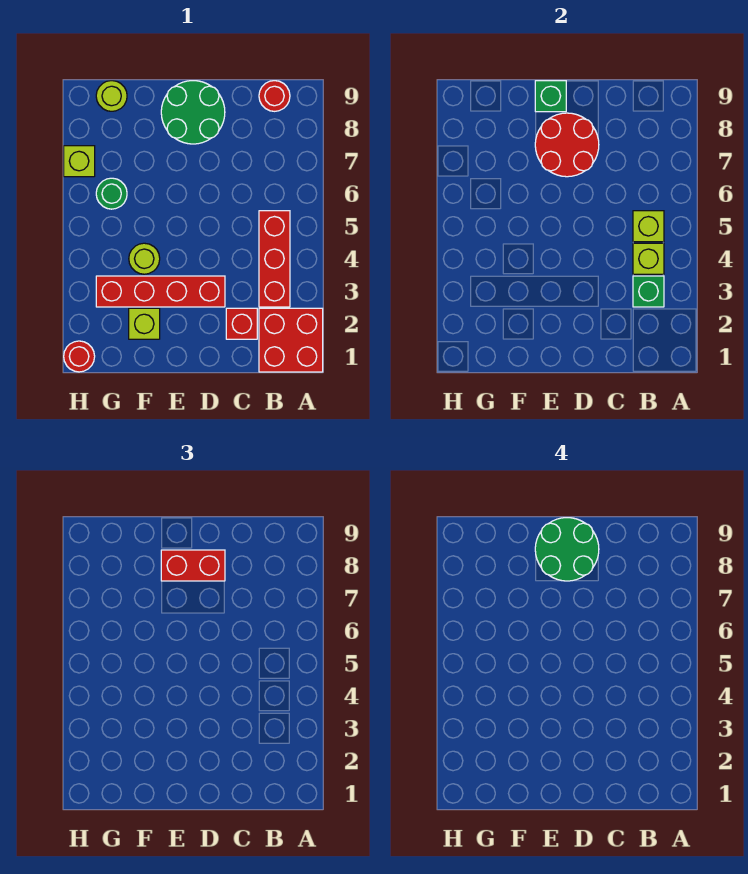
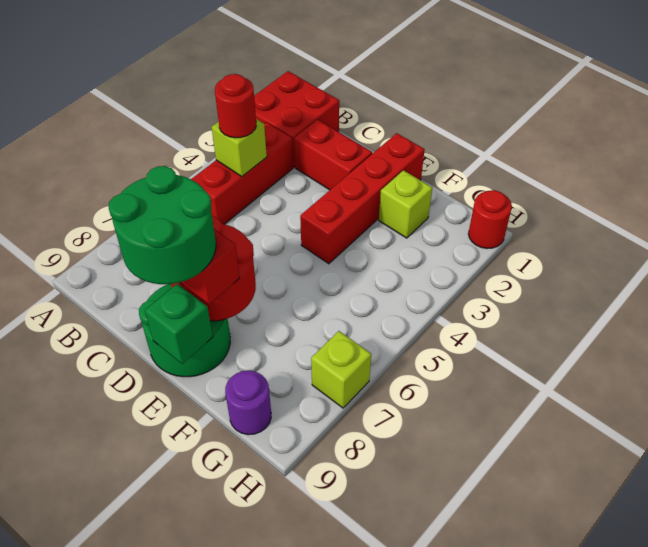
green brick B3 level 2 -> none
lime brick B5 level 2 -> none
red round brick B9 level 1 -> red round brick B4 level 3
red brick C2 level 1 -> red brick C2:D2 level 1
red brick D3:G3 level 1 -> red brick E1:E4 level 1
lime round brick F4 level 1 -> none
green round brick G6 level 1 -> none
lime round brick G9 level 1 -> purple round brick G9 level 1

